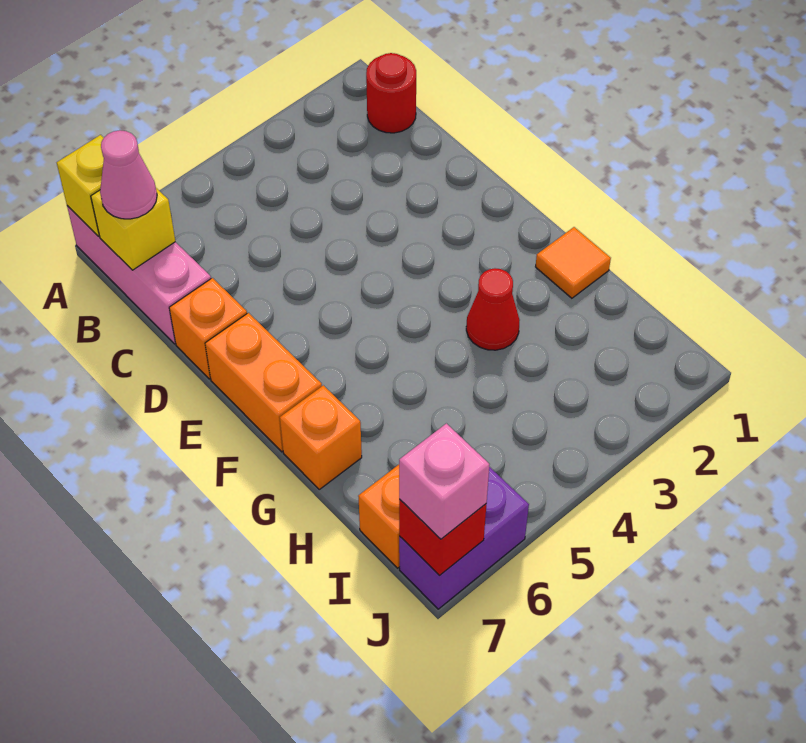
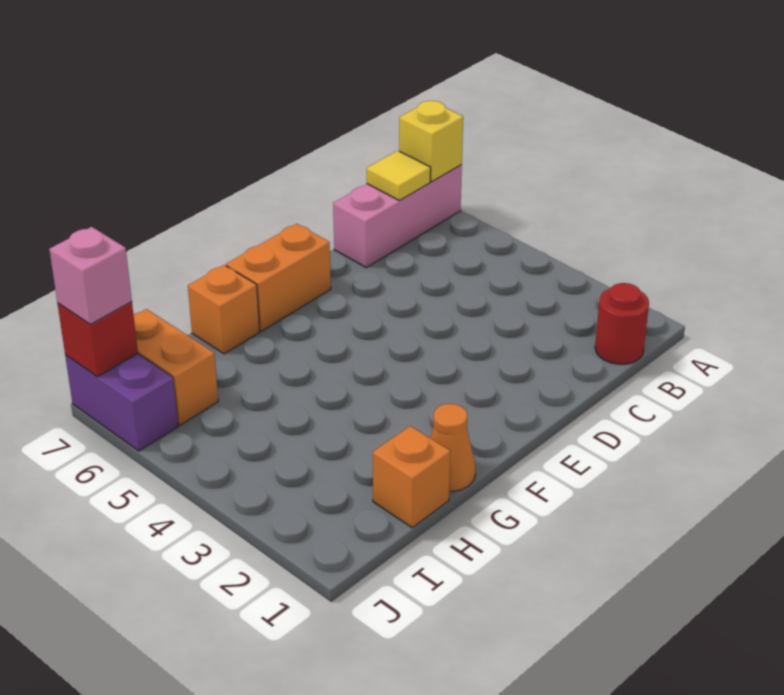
yellow brick B7 level 2 -> yellow tile B7 level 2
pink cone B7 level 3 -> none
orange brick D7 level 1 -> orange brick H1 level 1
orange tile G1 level 1 -> orange cone G1 level 1
red cone G3 level 1 -> none

